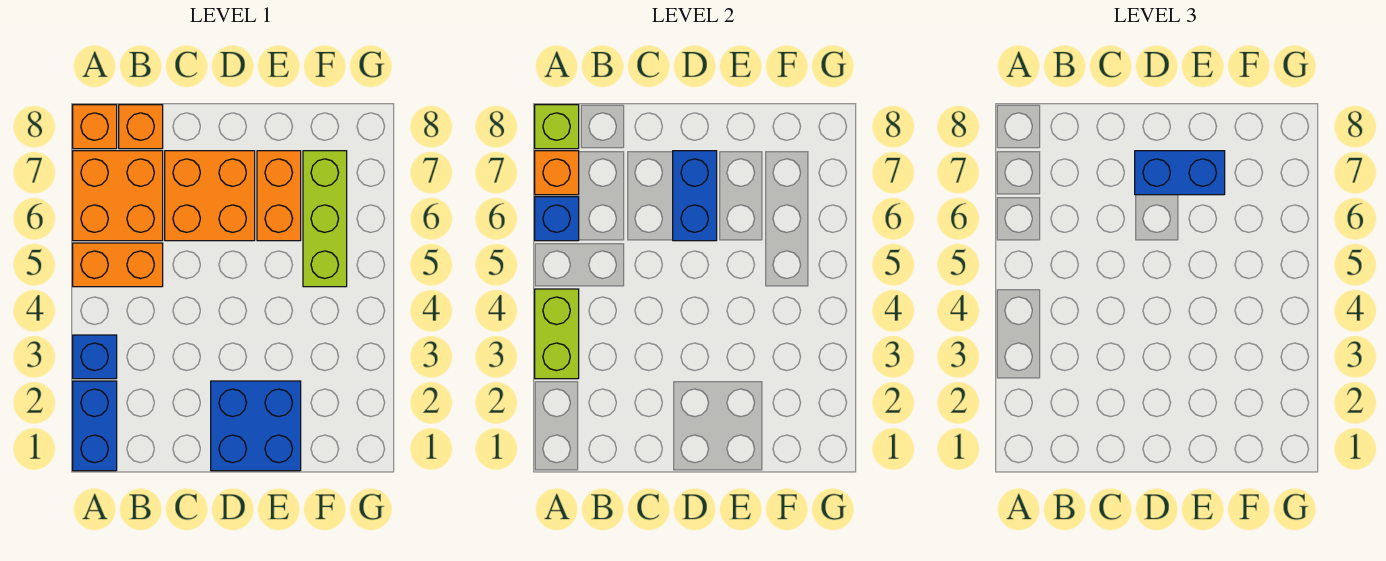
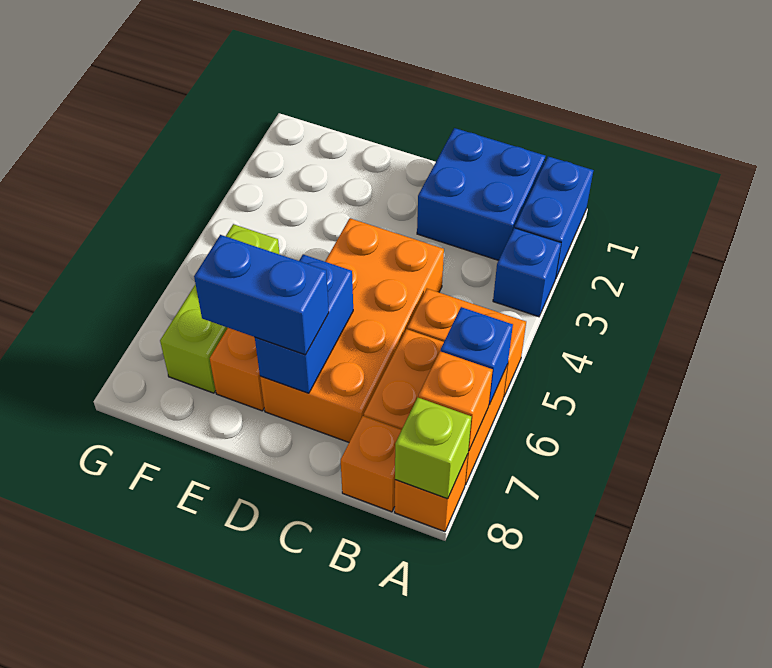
lime brick A3:A4 level 2 -> none
orange brick C6:D7 level 1 -> orange brick C4:D7 level 1
blue brick D1:E2 level 1 -> blue brick B1:C2 level 1

